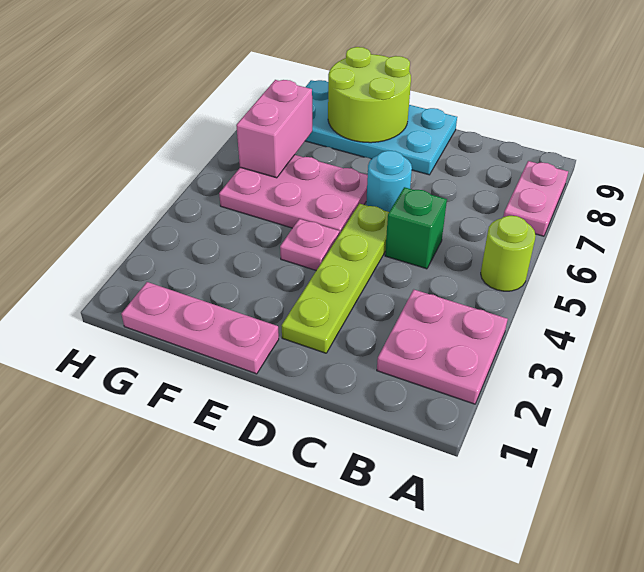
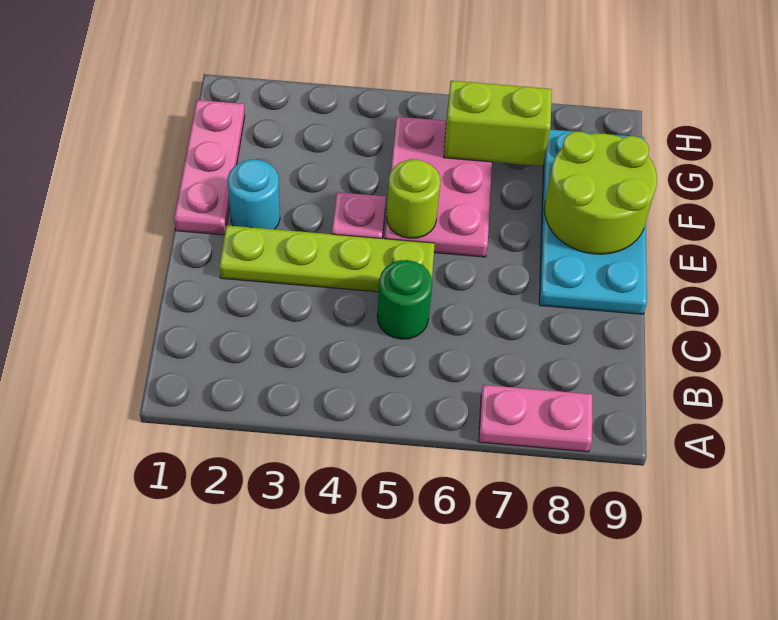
pink plate A2:B3 level 1 -> none
lime round brick A5 level 1 -> lime round brick E5 level 2
green brick C5 level 1 -> green round brick C5 level 1
cyan round brick D6 level 1 -> cyan round brick E2 level 1
pink brick G6:G7 level 2 -> lime brick G6:G7 level 2

